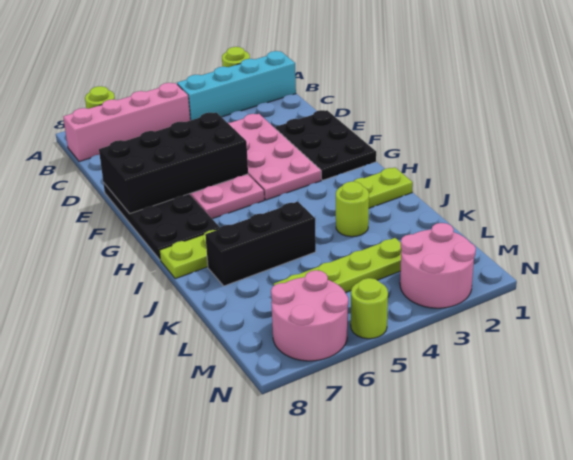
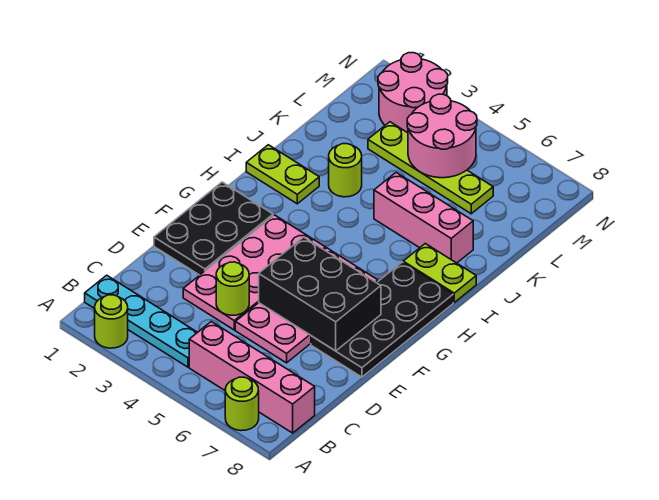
cyan brick B1:B4 level 1 -> cyan plate B1:B4 level 1
black brick E5:F8 level 2 -> black brick E5:F7 level 2
black brick J5:J7 level 1 -> pink brick J5:J7 level 1
pink round brick M6:N7 level 1 -> pink round brick L4:M5 level 2
lime round brick N5 level 1 -> lime round brick D4 level 2

